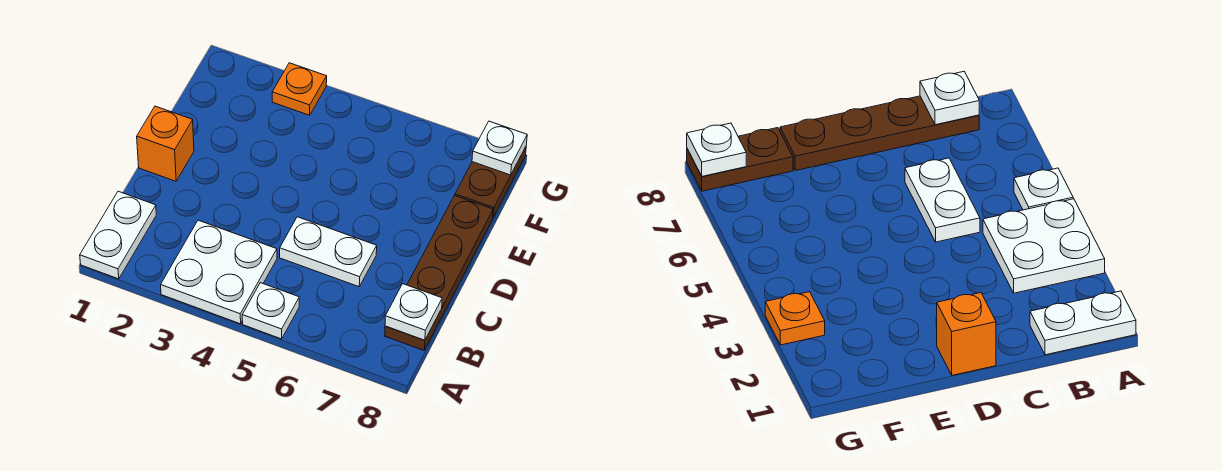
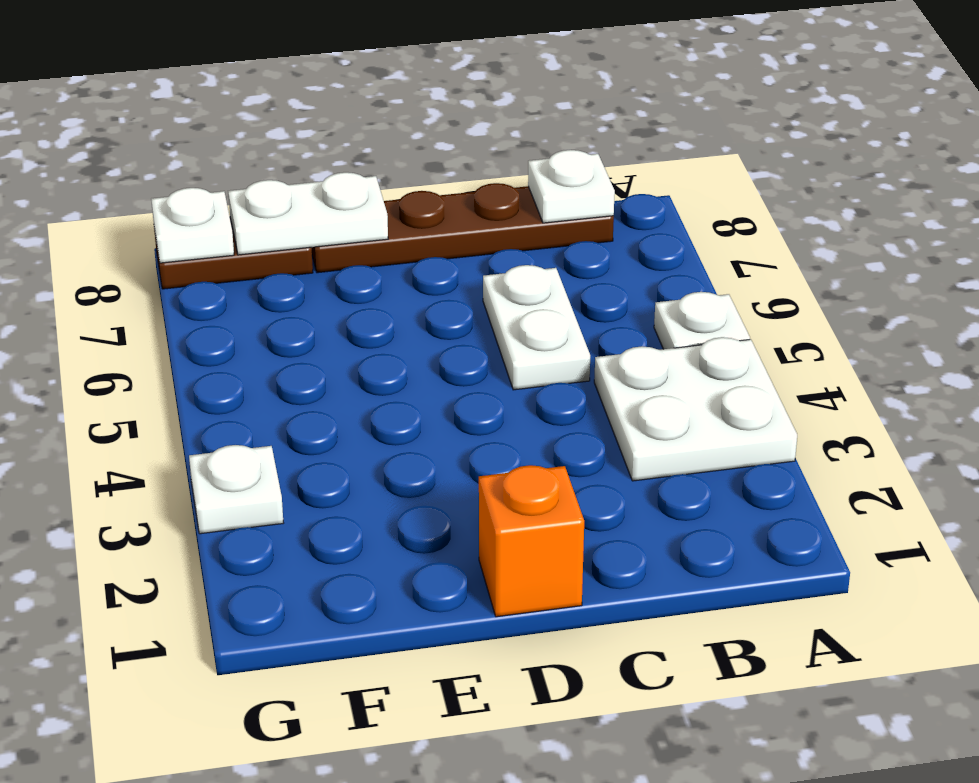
white plate A1:B1 level 1 -> white plate E8:F8 level 2
orange plate G3 level 1 -> white plate G3 level 1

